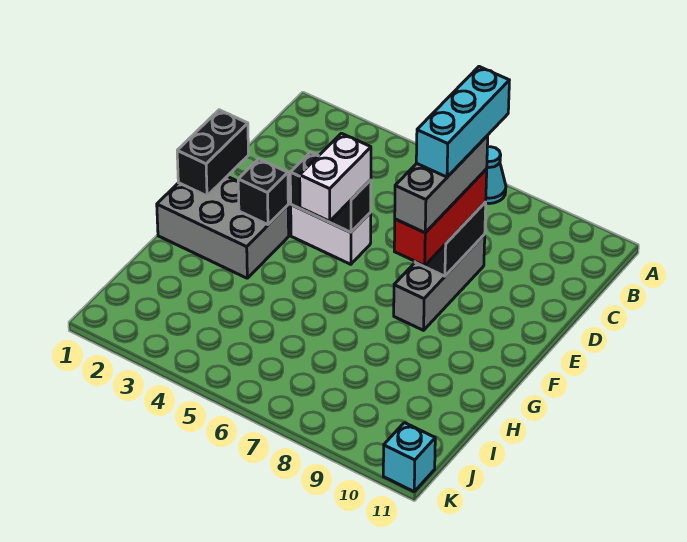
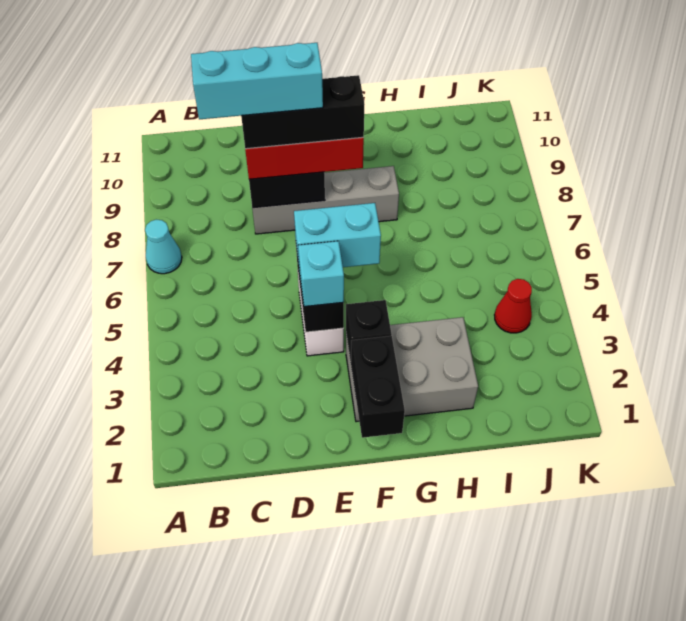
grey brick D8:F8 level 1 -> grey brick D8:G8 level 1
grey brick D8:F8 level 4 -> black brick D8:F8 level 4
black brick E1:F1 level 2 -> black brick F1:F2 level 2
white brick E5:F5 level 3 -> cyan brick E5:F5 level 3
grey brick F1:G3 level 1 -> grey brick F2:H3 level 1
none -> red cone J4 level 1
cyan brick K11 level 1 -> cyan brick E4 level 3

